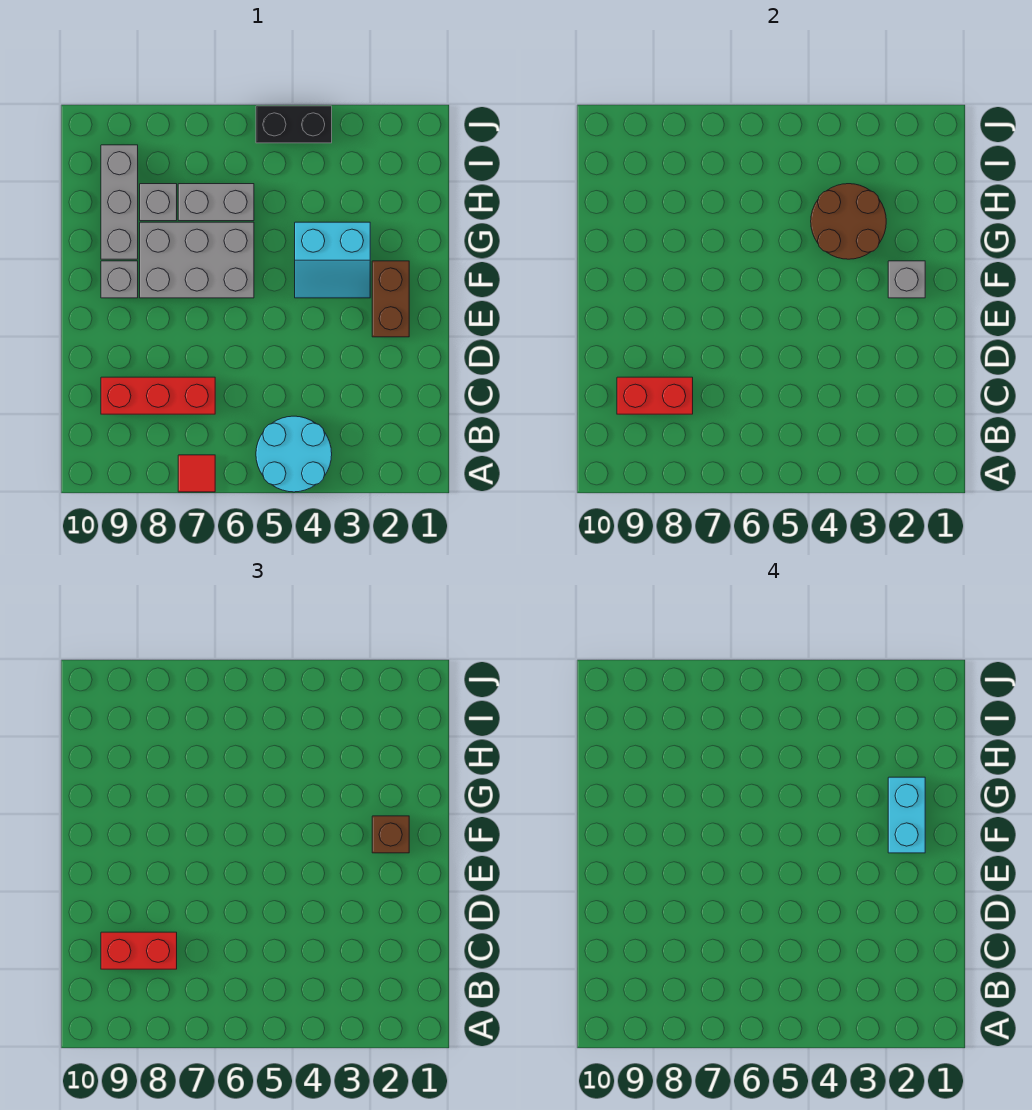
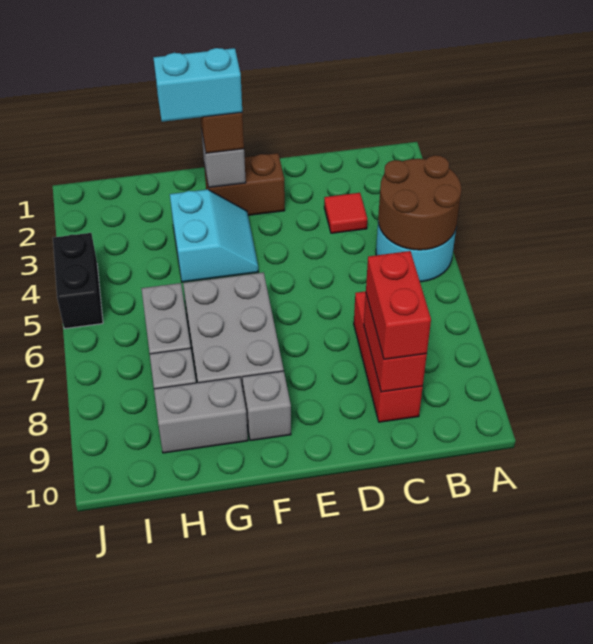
red tile A7 level 1 -> red tile C3 level 1
brown round brick G3:H4 level 2 -> brown round brick A4:B5 level 2
grey brick G9:I9 level 1 -> grey brick G9:H9 level 1

